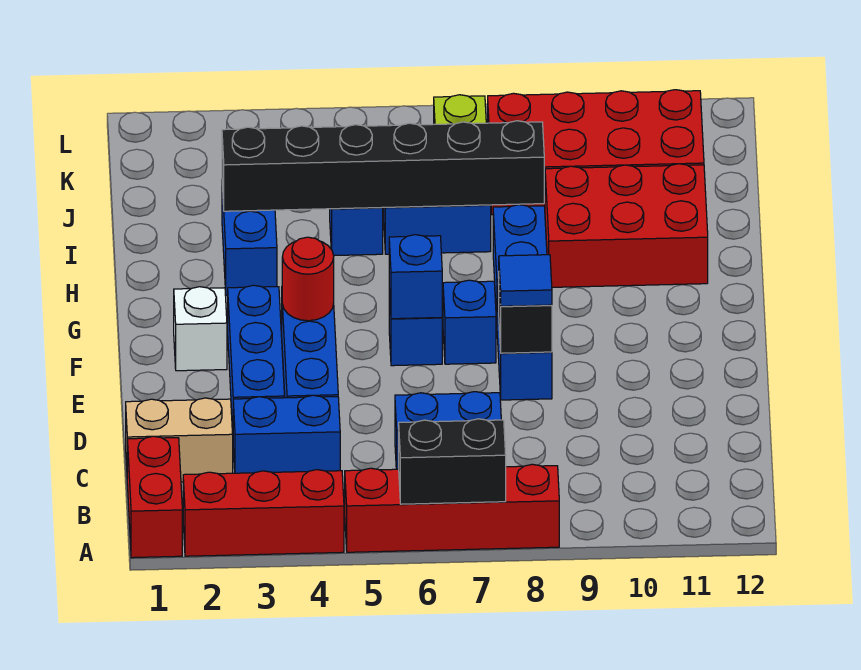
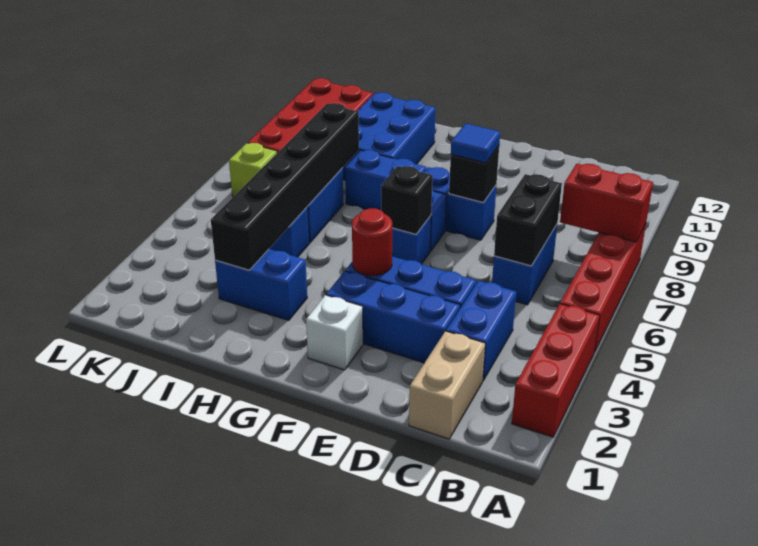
red brick A1:B1 level 1 -> red brick A8:B8 level 2
black brick A6:A7 level 2 -> black brick C6:C7 level 2
blue brick F6 level 2 -> black brick F6 level 2
red brick H9:I11 level 1 -> blue brick H9:I11 level 1

